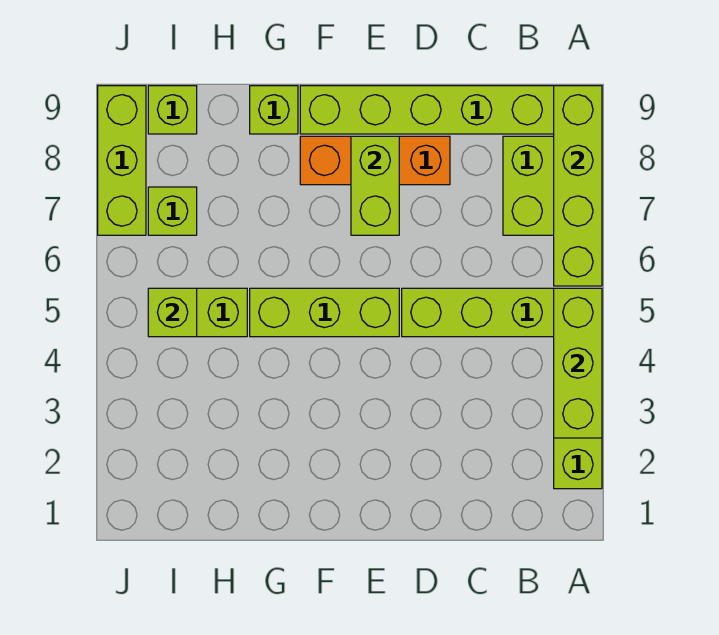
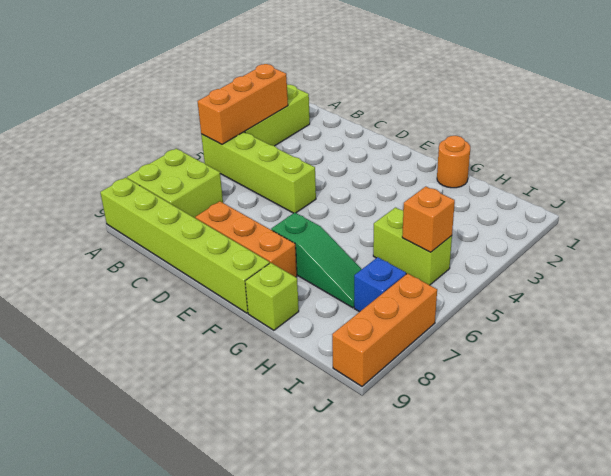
lime brick A3:A5 level 2 -> orange brick A3:A5 level 2
lime brick A6:A9 level 2 -> none
lime brick E5:G5 level 1 -> none
lime brick E7:E8 level 2 -> none
none -> green slope F7:H7 level 1 top F
none -> orange round brick G1 level 1
lime brick I5 level 2 -> orange brick I5 level 2
lime brick I7 level 1 -> blue brick I7 level 1
lime brick I9 level 1 -> none
lime brick J7:J9 level 1 -> orange brick J7:J9 level 1

